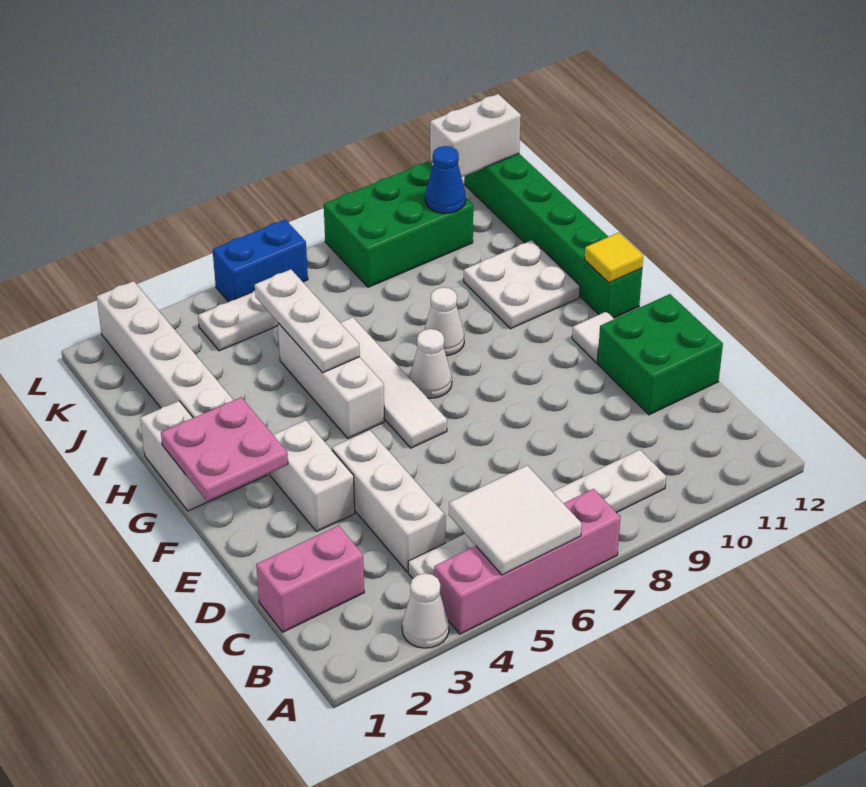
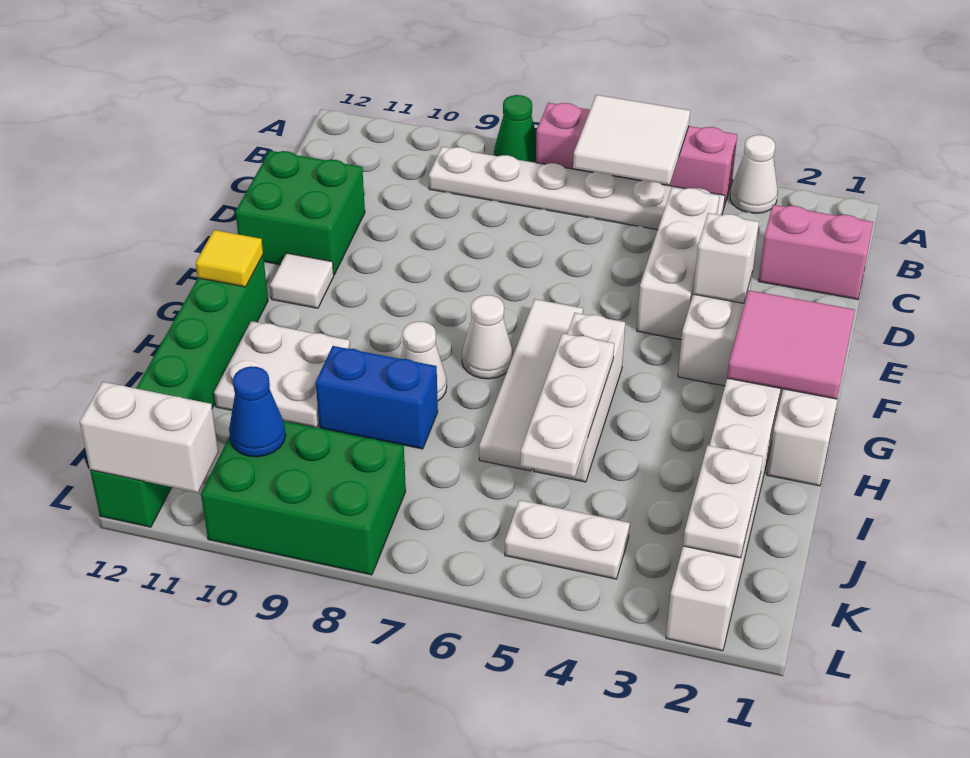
none -> green cone A8 level 1
none -> white brick E3 level 2
pink plate F1:G2 level 2 -> pink tile F1:G2 level 2
none -> white plate J2:K2 level 2
blue brick L5:L6 level 1 -> blue brick I8:I9 level 1

